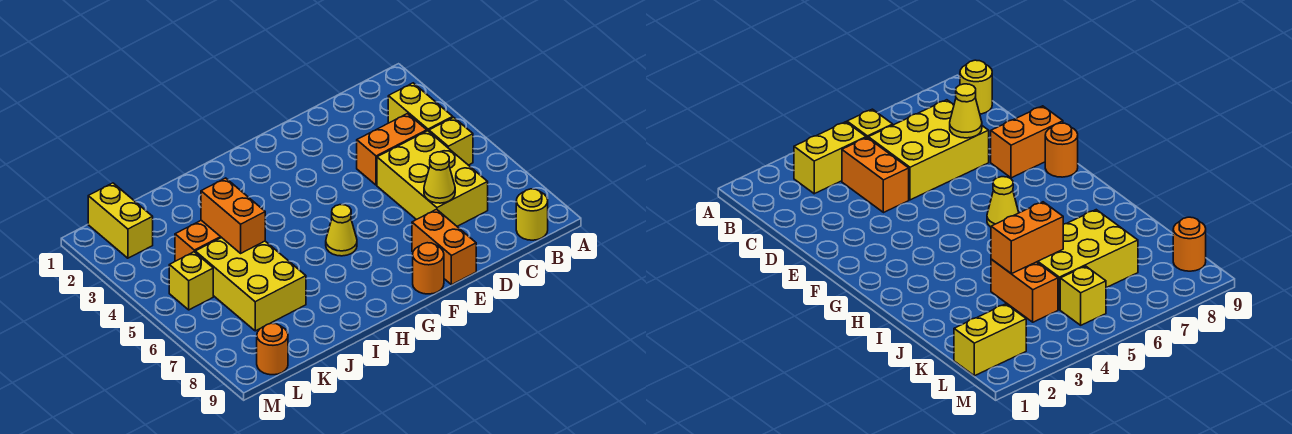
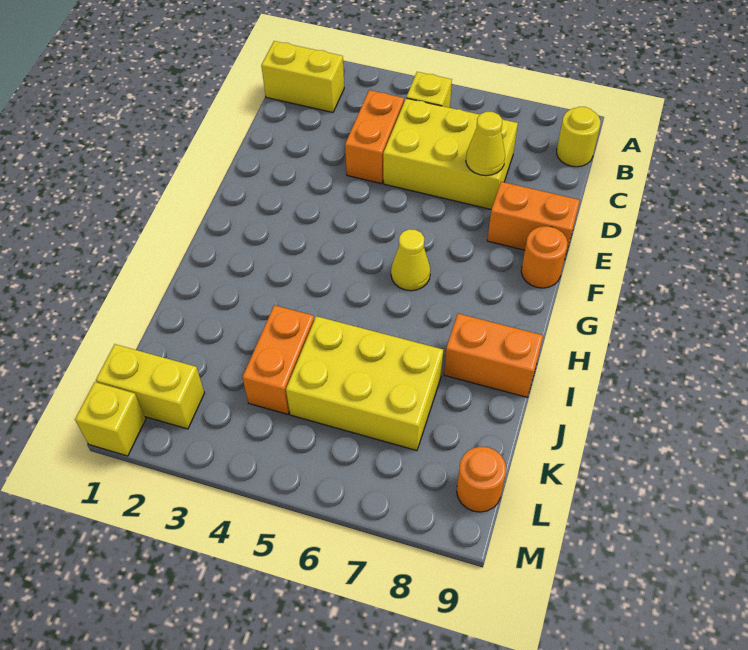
yellow brick B3:B4 level 1 -> yellow brick B1:B2 level 1
orange brick J4:J5 level 2 -> orange brick I8:I9 level 1
yellow brick L5 level 1 -> yellow brick M1 level 1

